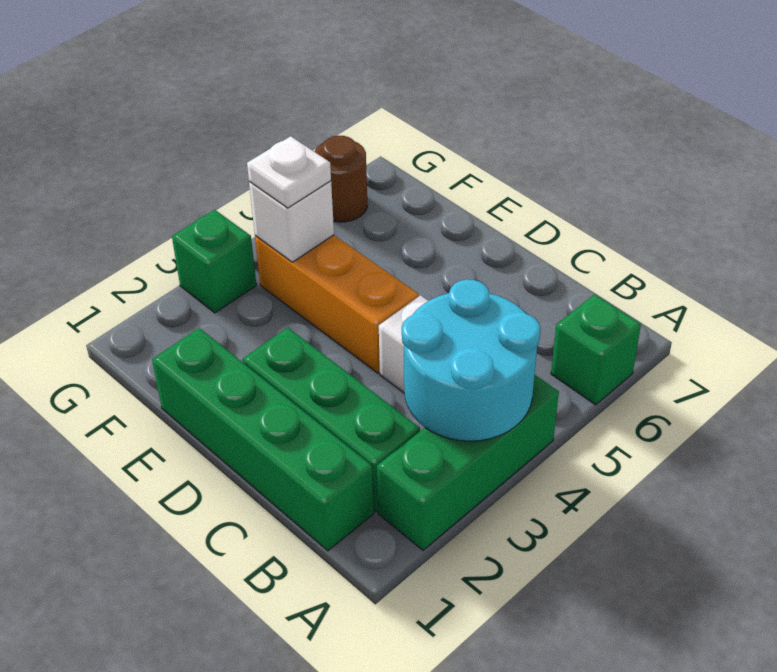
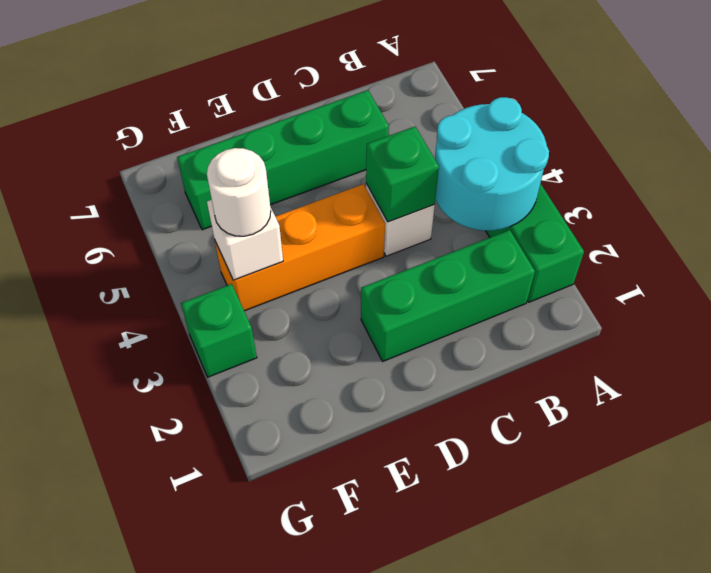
green brick A6 level 1 -> green brick C4 level 2
green brick B1:E1 level 1 -> green brick C6:F6 level 1
white plate F4 level 3 -> white round brick F4 level 3
brown round brick G6 level 1 -> none

